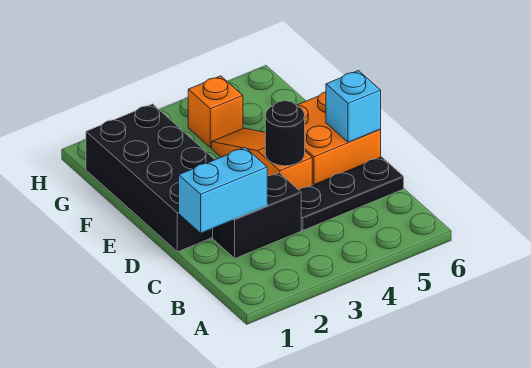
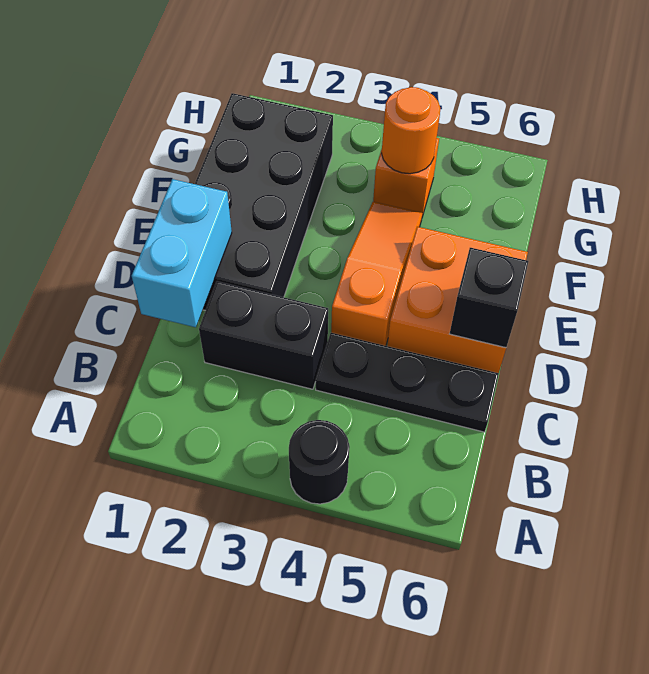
cyan brick C1:C2 level 2 -> cyan brick C1:D1 level 2
black round brick D4 level 2 -> black round brick A4 level 1
cyan brick D6 level 2 -> black brick D6 level 2
none -> orange round brick G4 level 2

